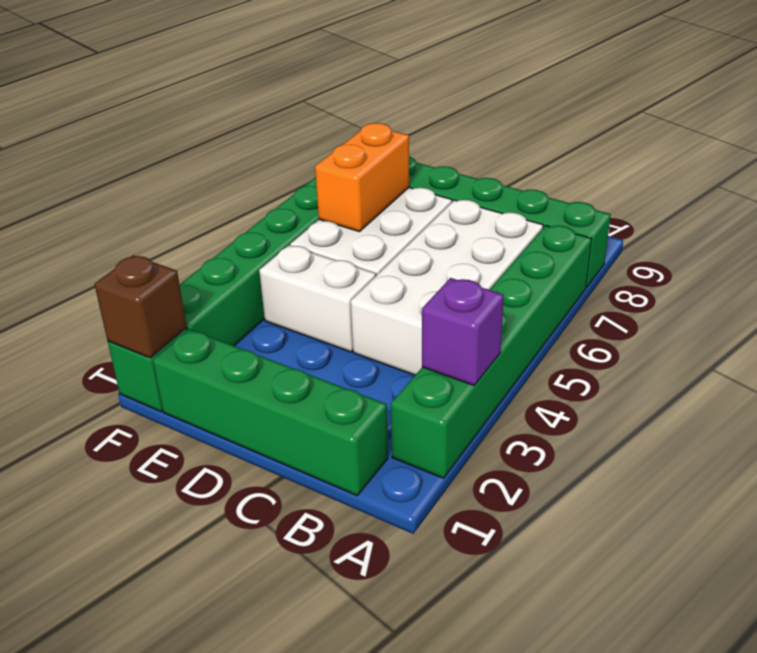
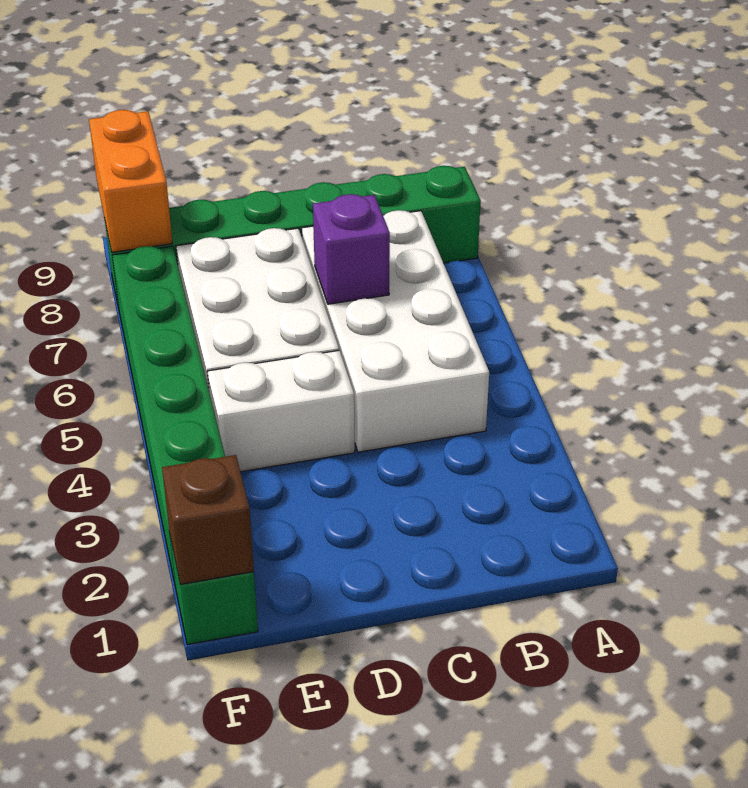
green brick A2:A7 level 1 -> none
purple brick A3 level 2 -> purple brick C6 level 2
green brick B1:E1 level 1 -> none
orange brick E6:E7 level 2 -> orange brick F8:F9 level 2

